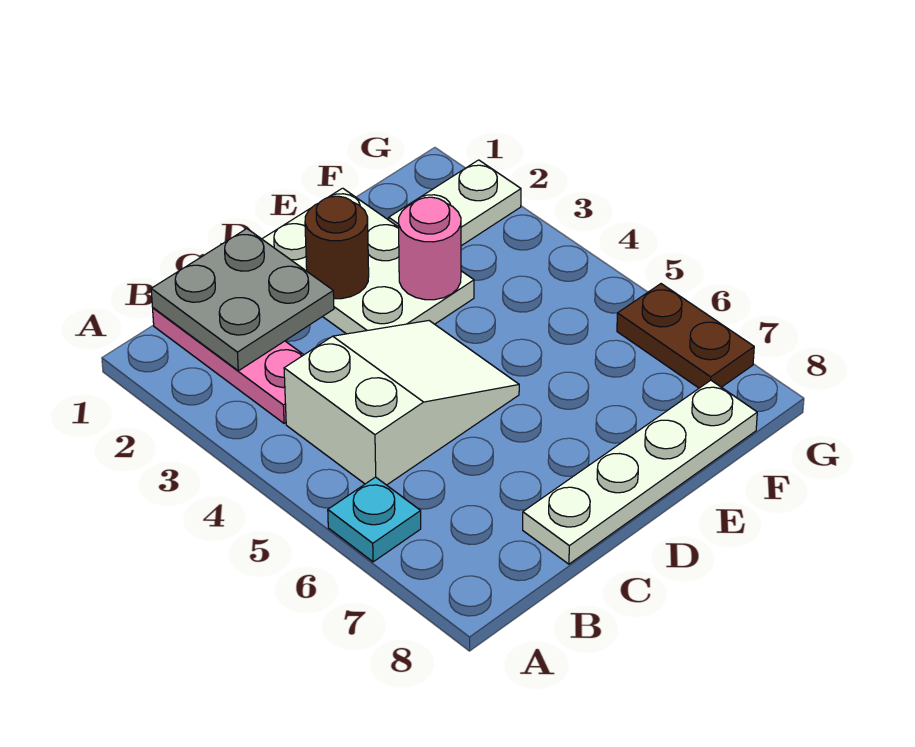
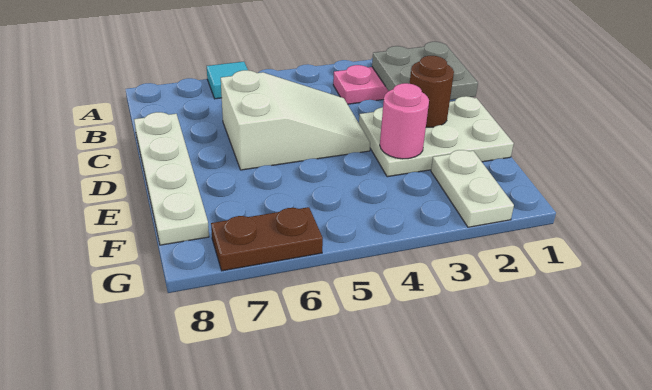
cyan plate A6 level 1 -> cyan tile A6 level 1
white slope B4:D5 level 1 top B -> white slope C4:D6 level 1 top 6

